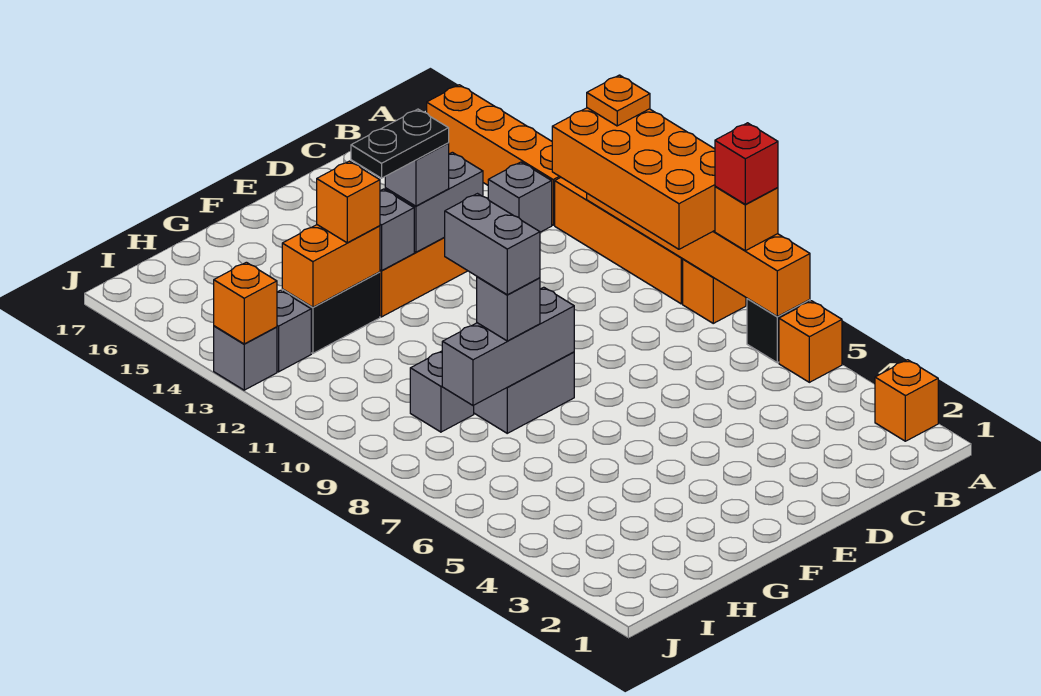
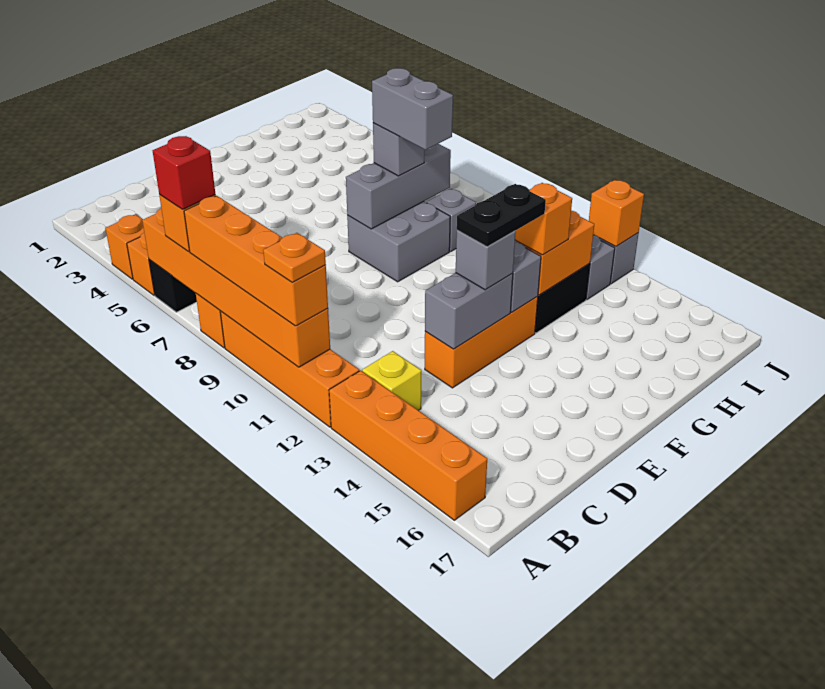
orange brick A2 level 1 -> orange brick A4 level 1
orange brick A8:B11 level 3 -> orange brick A8:A11 level 3
grey brick B13 level 1 -> yellow brick B13 level 1

